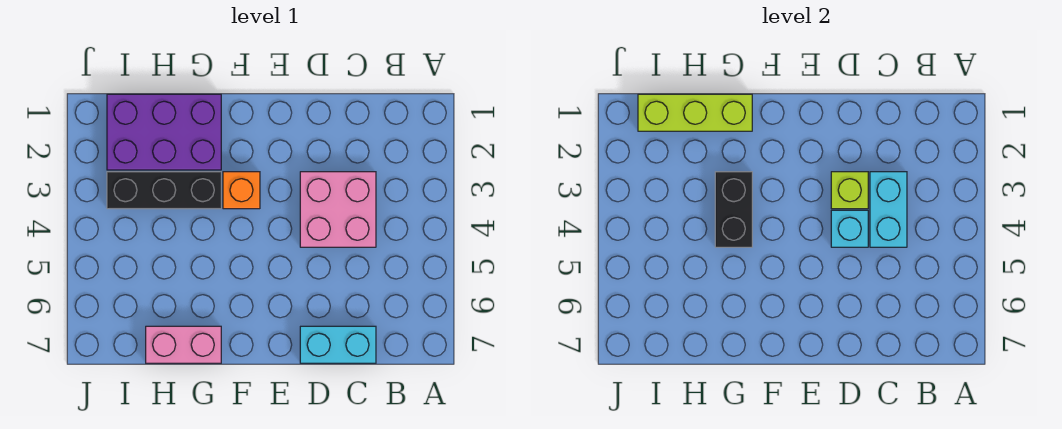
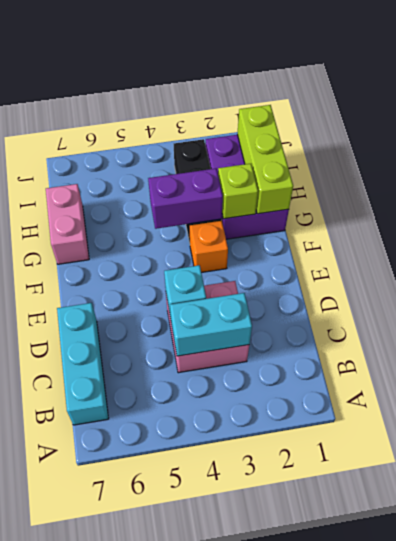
cyan brick C7:D7 level 1 -> cyan brick B7:D7 level 1
lime brick D3 level 2 -> lime brick G2 level 2
black brick G3:G4 level 2 -> purple brick G3:G4 level 2

